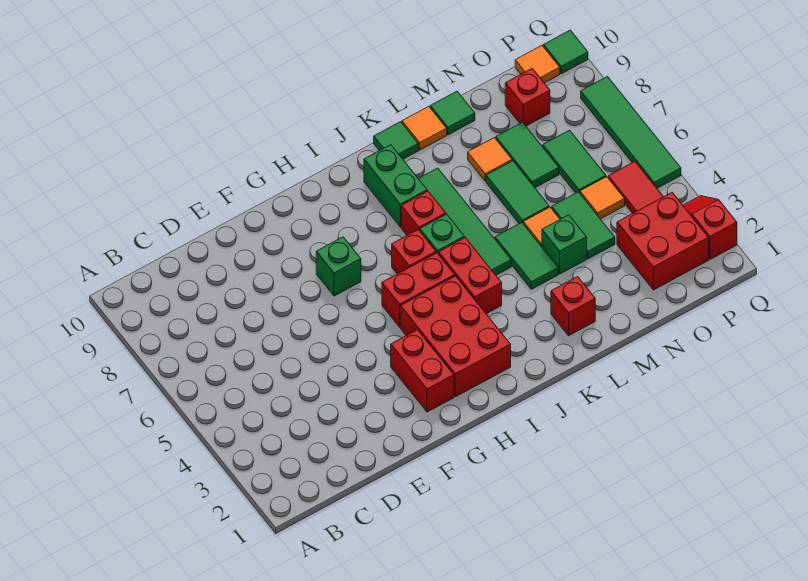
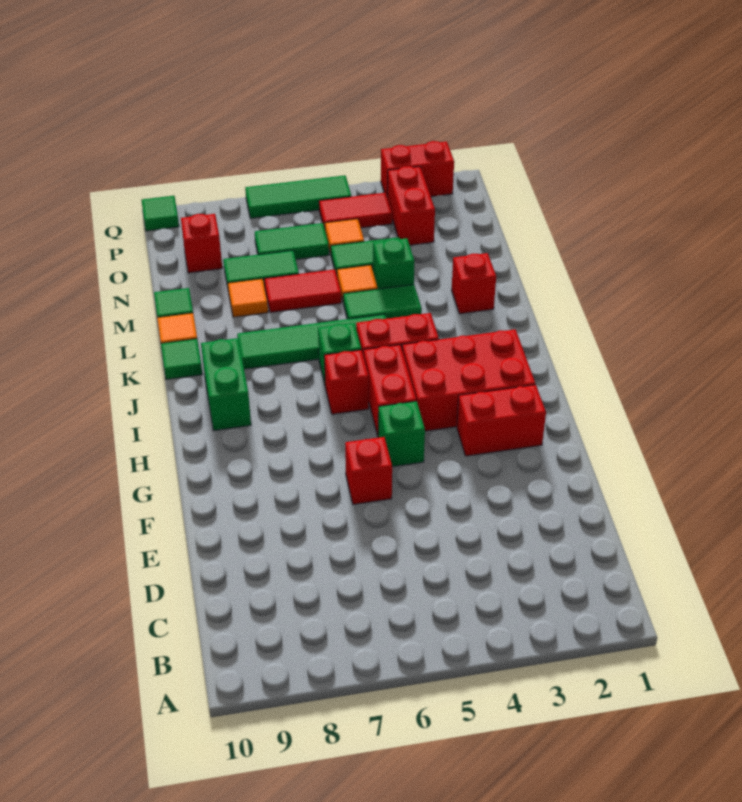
green brick G7 level 1 -> green brick G5 level 1
red brick J7 level 1 -> red brick F6 level 1
green brick J8:J9 level 1 -> green brick I9:J9 level 1
green tile M6:M7 level 1 -> red tile M6:M7 level 1
red brick O2:P3 level 1 -> red brick O3:P3 level 1
orange tile P10 level 1 -> none
red slope Q2:Q3 level 1 top 2 -> red brick Q2:Q3 level 1
green tile Q5:Q8 level 1 -> green tile Q5:Q7 level 1

